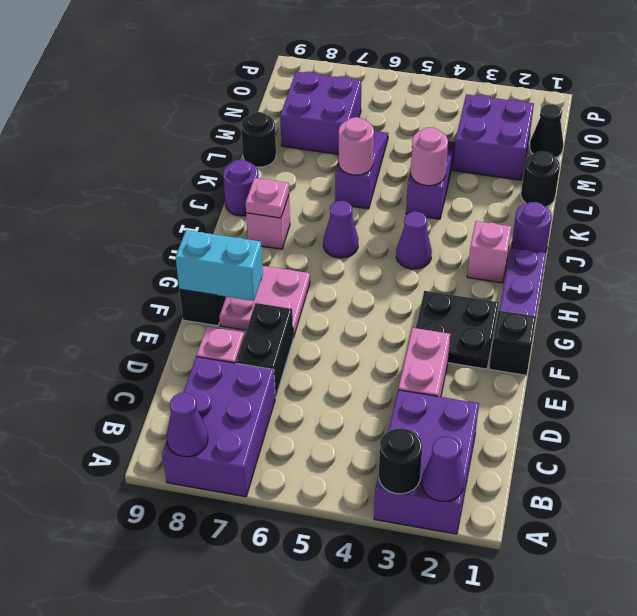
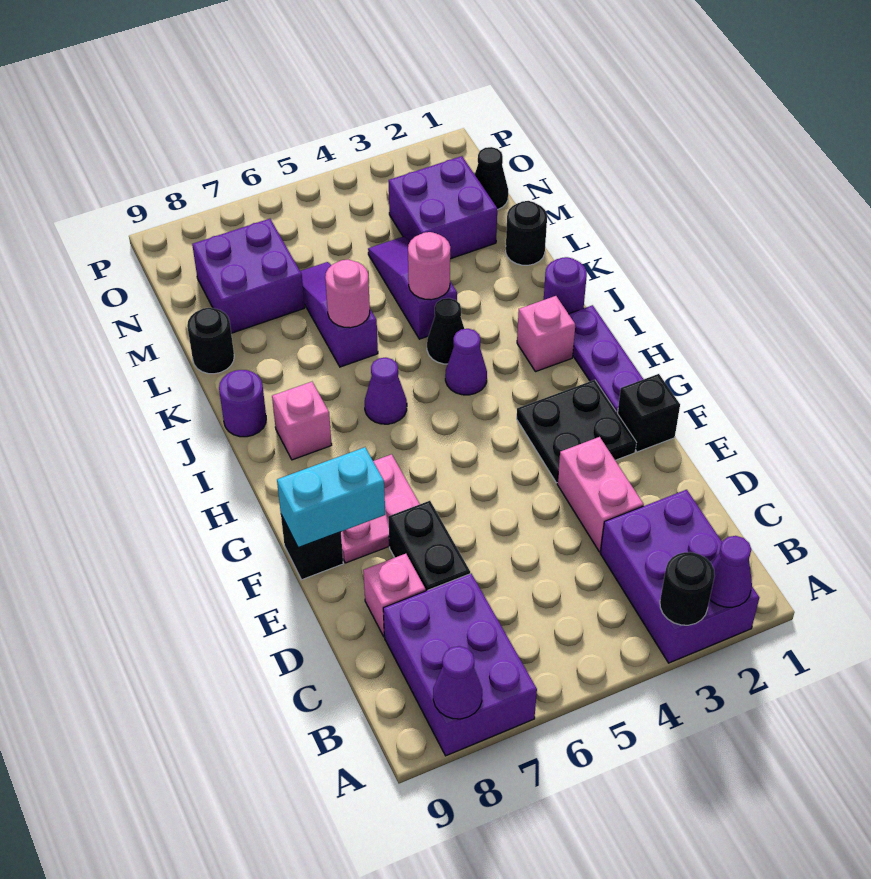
pink plate I8 level 2 -> none
none -> black cone J4 level 1

